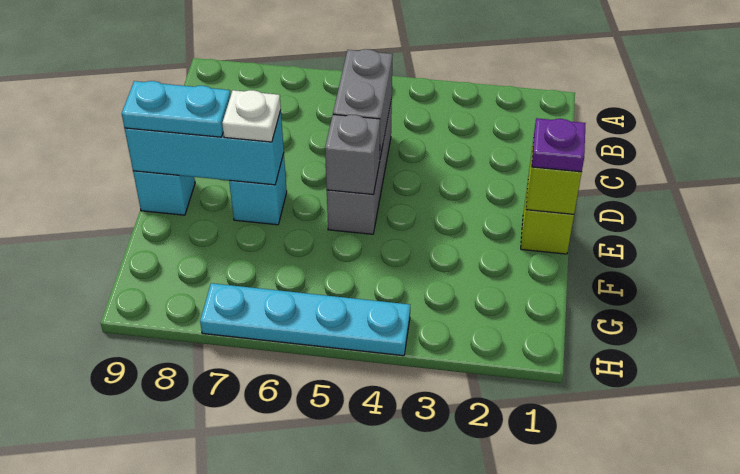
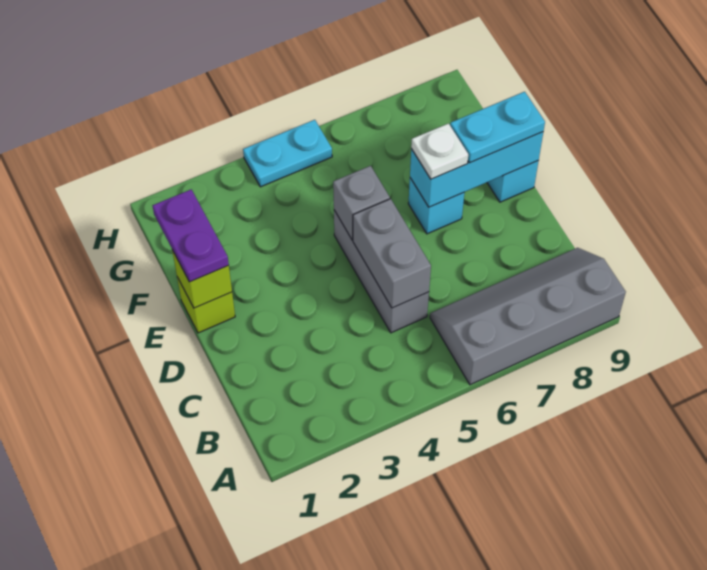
none -> grey slope A6:B9 level 1 top A
purple plate E1 level 3 -> purple plate E1:F1 level 3
cyan plate H4:H7 level 1 -> cyan plate H4:H5 level 1

